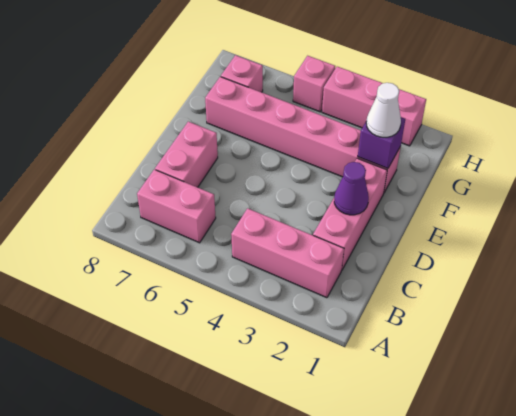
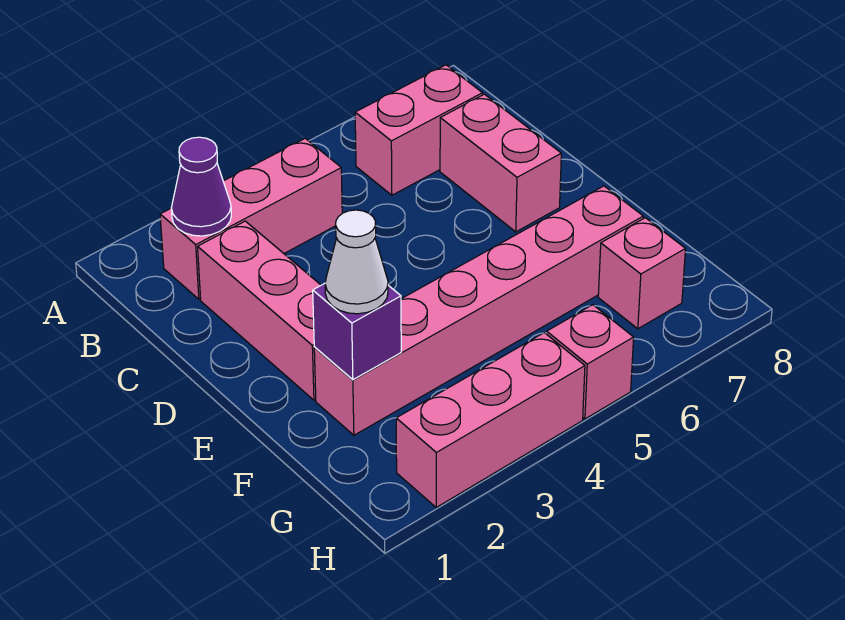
purple cone D2 level 2 -> purple cone B2 level 2

